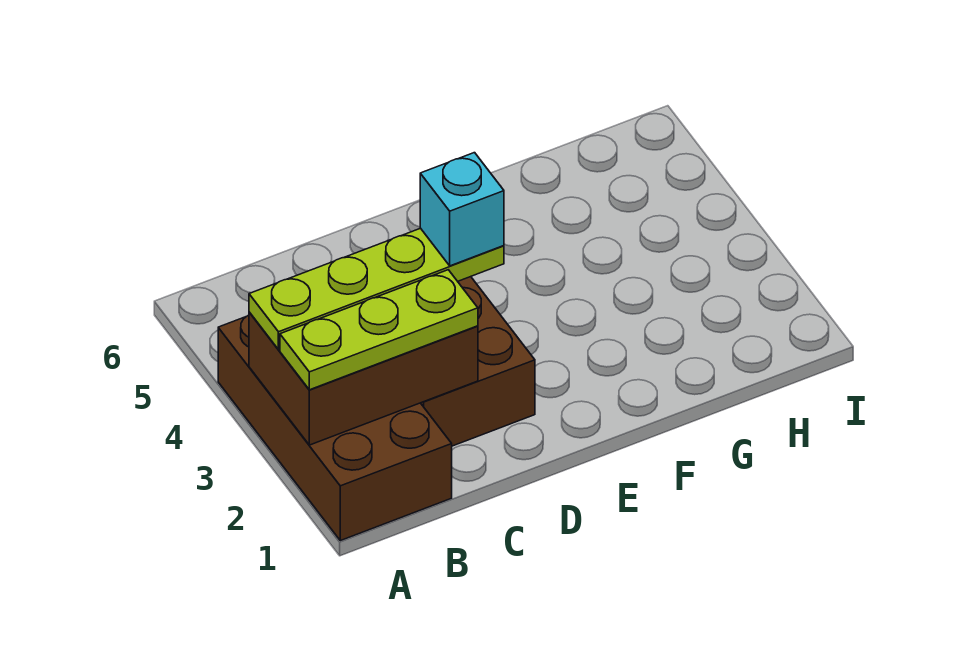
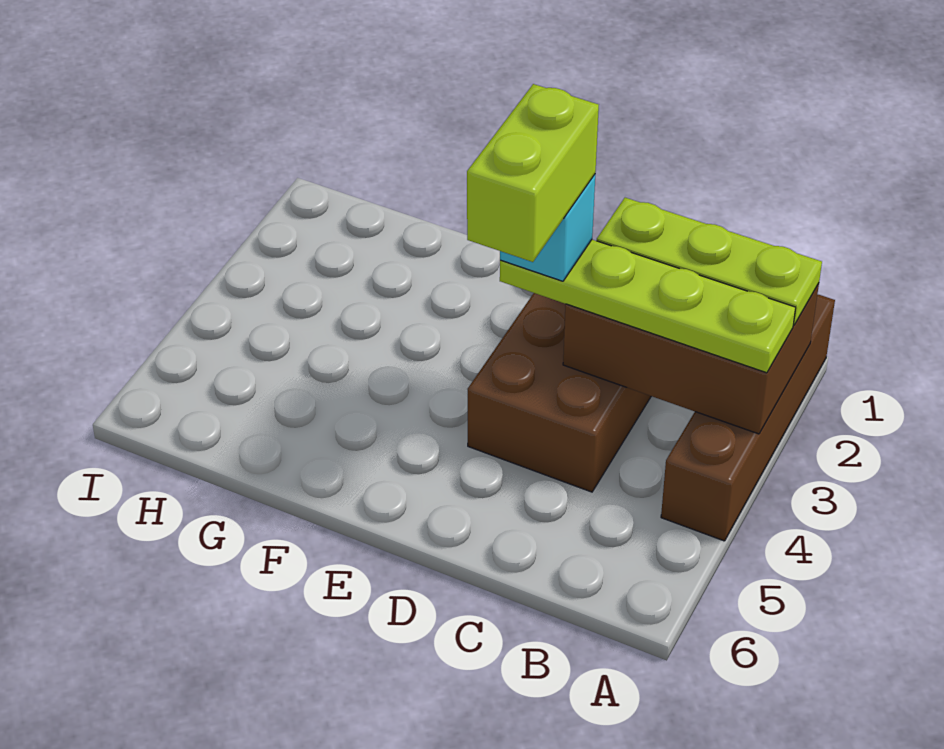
brown brick A1:B4 level 1 -> brown brick A1:A4 level 1
none -> lime brick D3:D4 level 5

